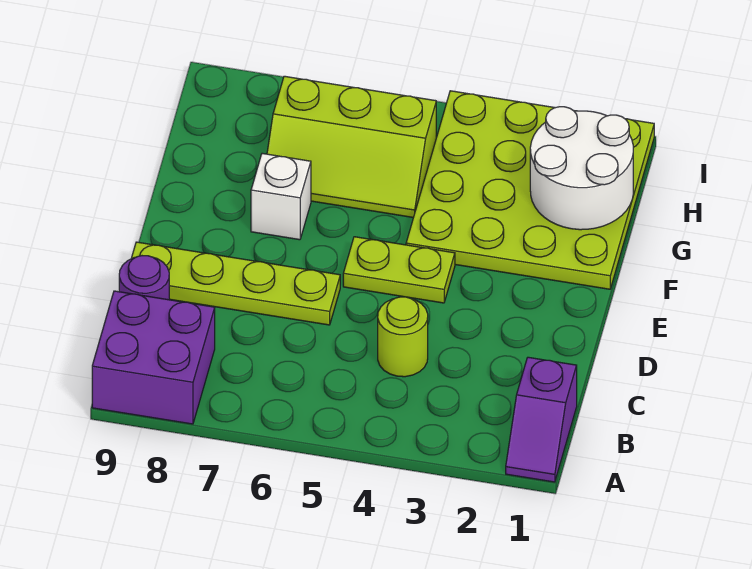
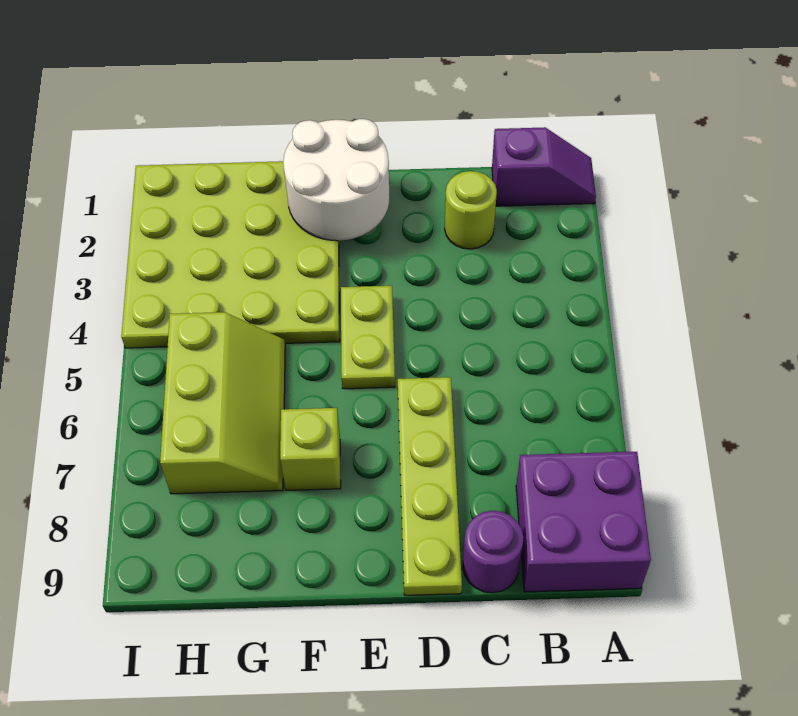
lime round brick C4 level 1 -> lime round brick C2 level 1
white brick F7 level 1 -> lime brick F7 level 1
white round brick G1:H2 level 2 -> white round brick E1:F2 level 2

